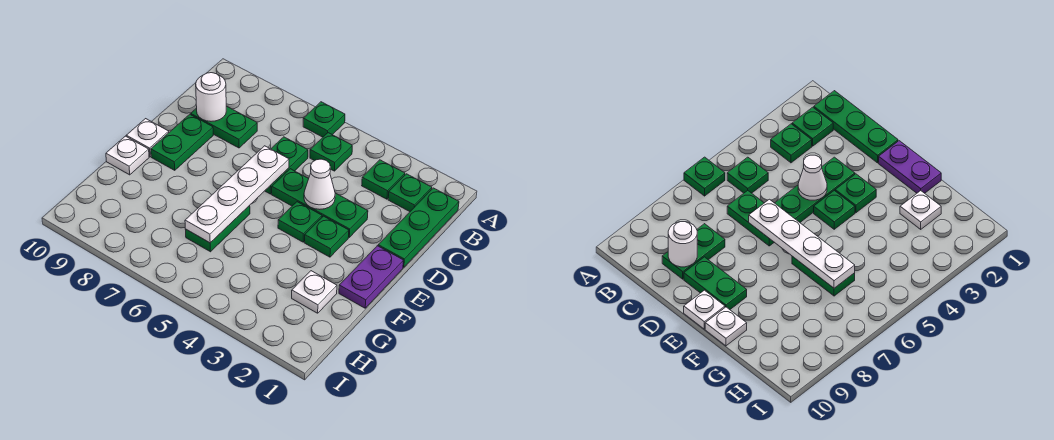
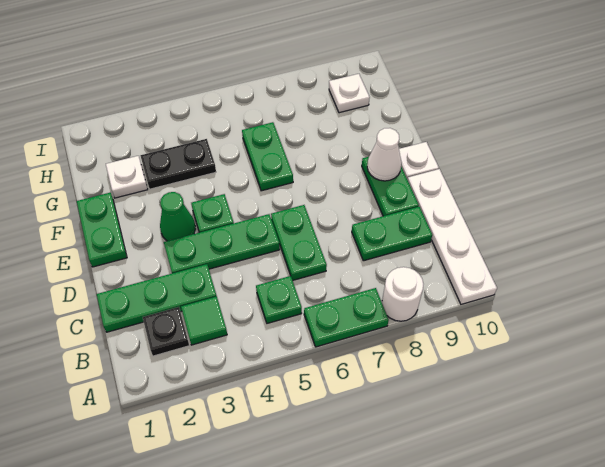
green plate A6 level 1 -> green plate A6:A7 level 1
green plate B1:D1 level 1 -> green plate C1:C3 level 1
green plate B2 level 1 -> black plate B2 level 1
green plate B3 level 1 -> green tile B3 level 1
white round brick C9 level 2 -> white round brick A8 level 1
white cone D4 level 2 -> white cone E9 level 2
white plate D6:G6 level 2 -> white plate A10:D10 level 1
purple plate E1:F1 level 1 -> green plate E1:F1 level 1
green plate E3 level 1 -> green cone E3 level 1
white plate F10 level 1 -> white plate H9 level 1
none -> black plate G3:G4 level 1

